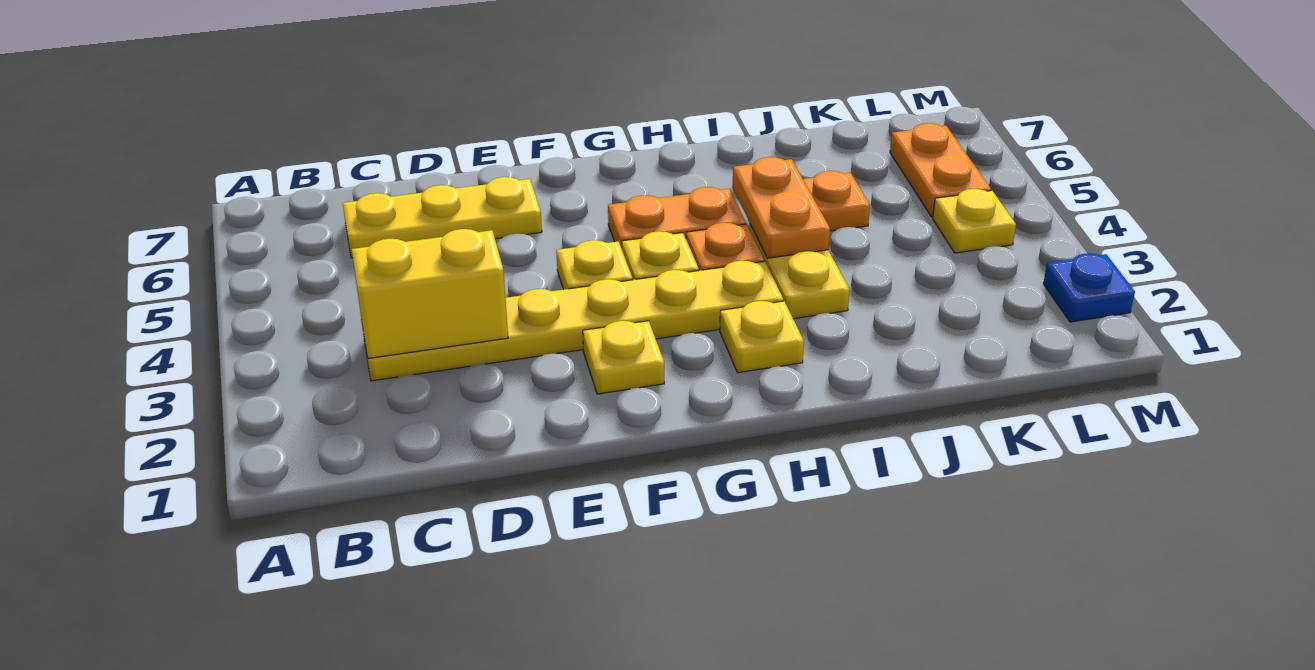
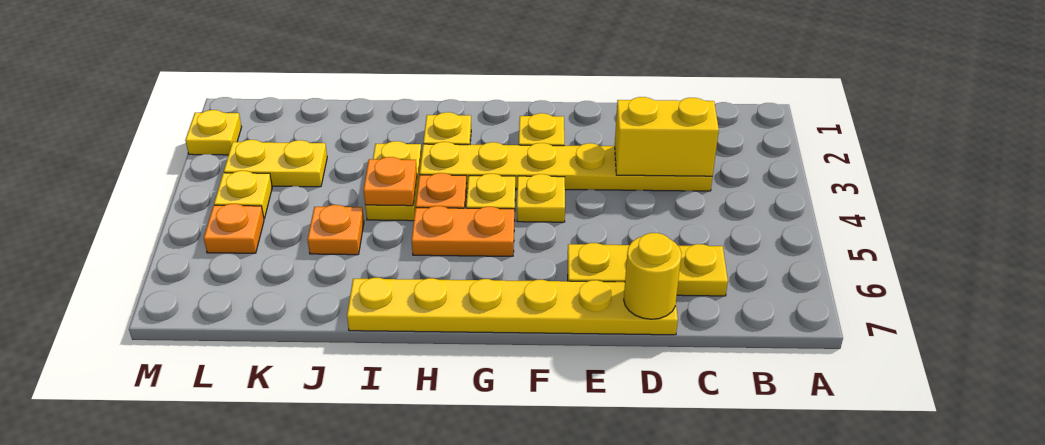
none -> yellow plate D7:I7 level 1
none -> yellow round brick D7 level 2
orange plate I4:I5 level 2 -> orange plate I4 level 2
none -> yellow plate K3:L3 level 1
orange plate L5:L6 level 1 -> orange plate L5 level 1
blue plate M2 level 1 -> yellow plate M2 level 1

